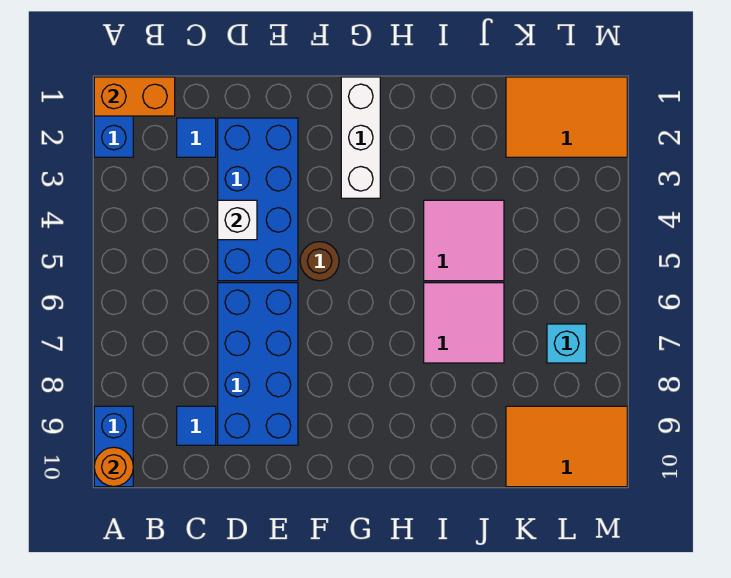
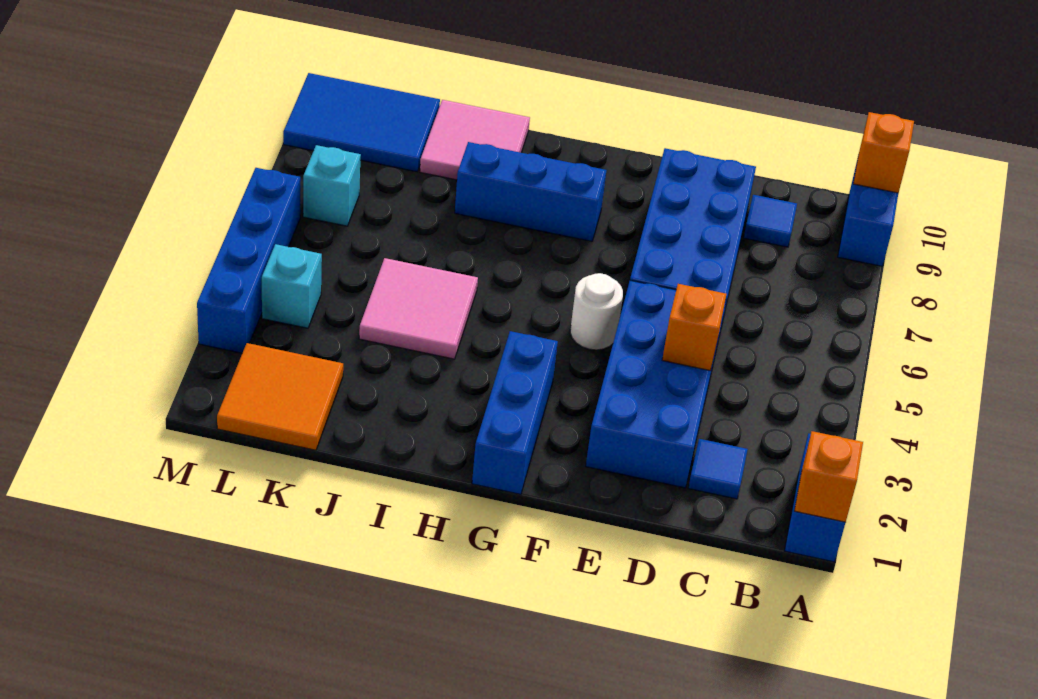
orange brick A1:B1 level 2 -> orange brick A1 level 2
orange round brick A10 level 2 -> orange brick A10 level 2
white brick D4 level 2 -> orange brick D4 level 2
brown round brick F5 level 1 -> white round brick F5 level 1
white brick G1:G3 level 1 -> blue brick G1:G3 level 1
none -> blue brick G8:I8 level 1
pink tile I6:J7 level 1 -> pink tile I9:J10 level 1
orange tile K1:M2 level 1 -> orange tile K1:L2 level 1
orange tile K9:M10 level 1 -> blue tile K9:M10 level 1
none -> cyan brick L4 level 1
none -> blue brick M3:M6 level 1

